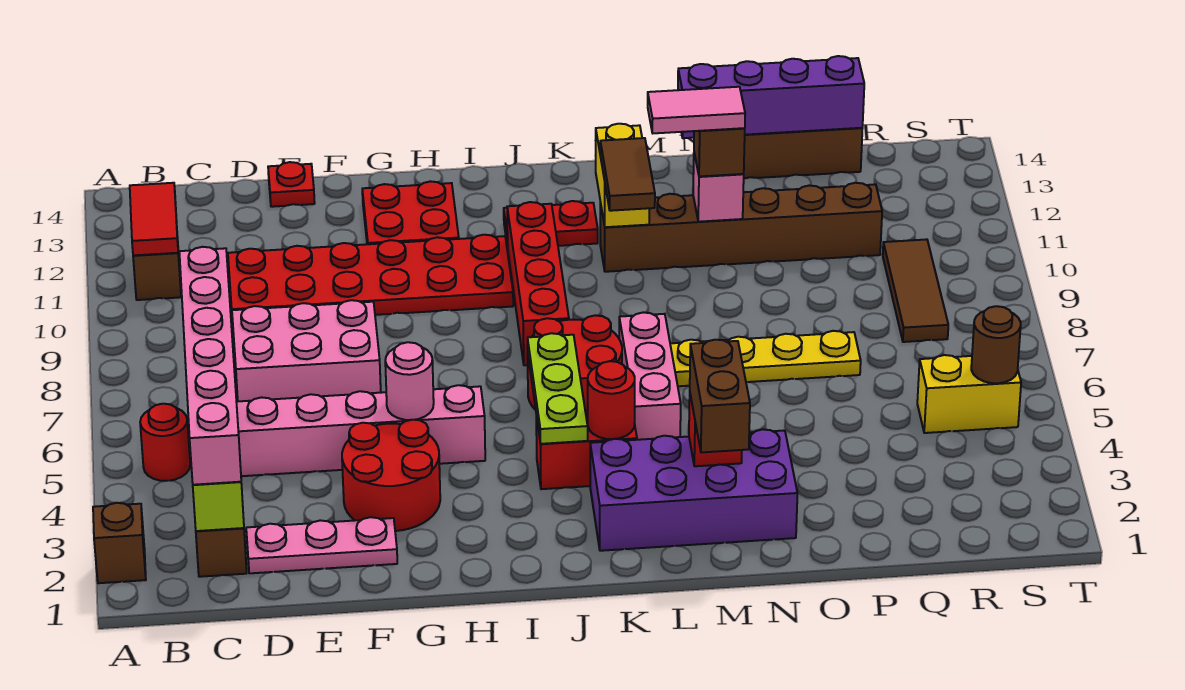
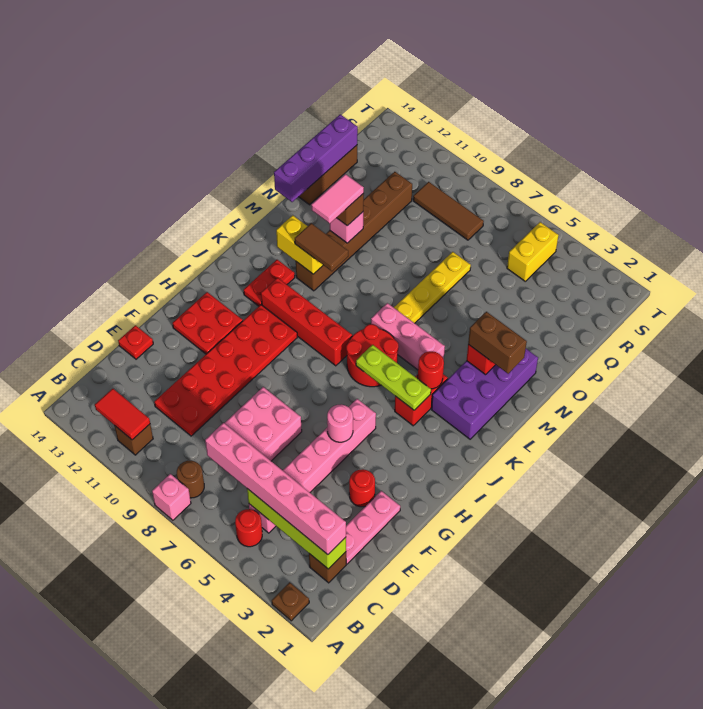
brown brick A2 level 1 -> brown plate A2 level 1
none -> pink brick A8 level 1
red round brick F3:G4 level 1 -> red round brick F3 level 1
brown round brick S5 level 2 -> brown round brick B8 level 1

